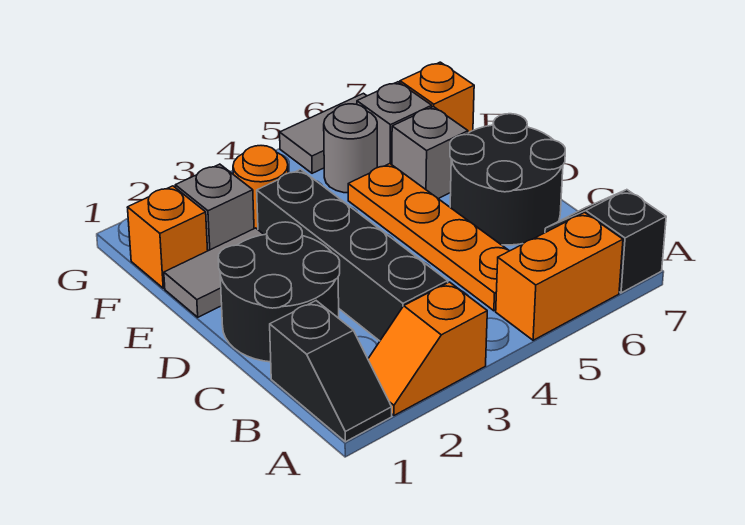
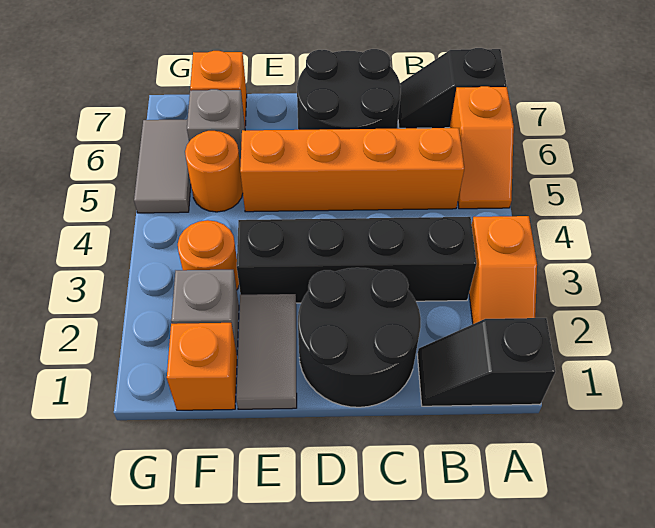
black slope A1:B1 level 1 top B -> black slope A1:B1 level 1 top A
orange brick A5:A6 level 1 -> orange slope A5:A6 level 1 top 6
orange plate B5:E5 level 1 -> orange brick B5:E5 level 1
grey brick E6 level 1 -> none
grey round brick F5 level 1 -> orange round brick F5 level 1

